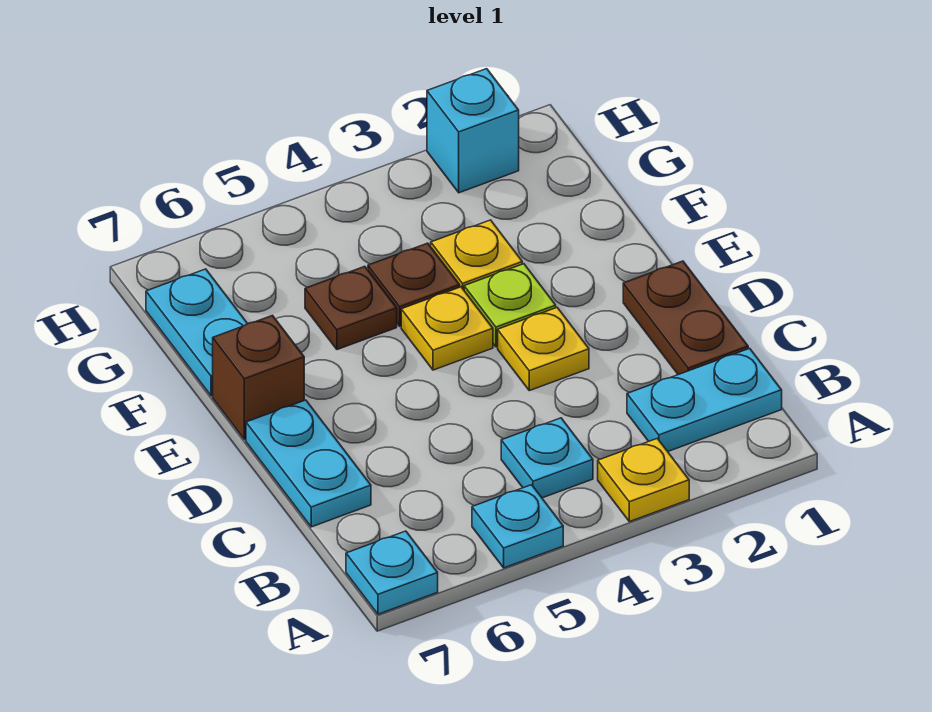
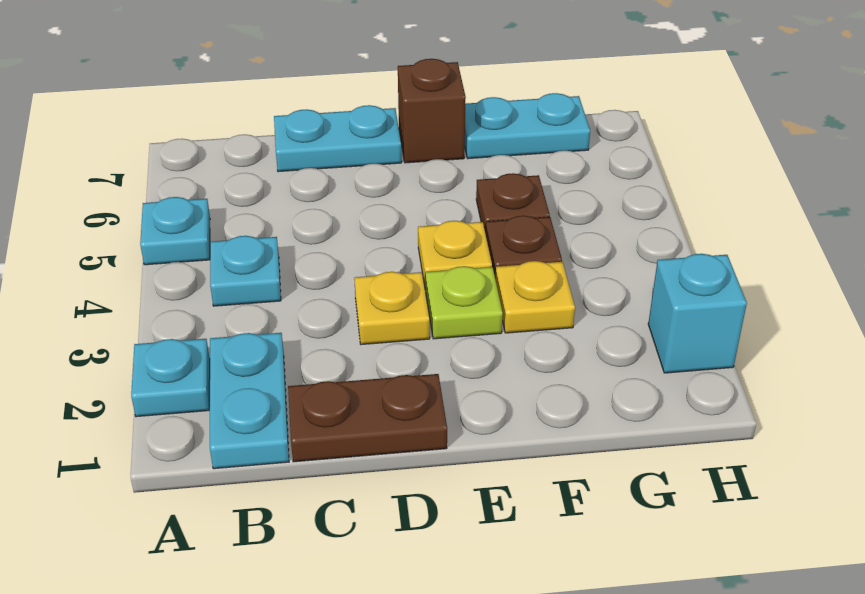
yellow plate A3 level 1 -> none
cyan plate A7 level 1 -> cyan plate A2 level 1

